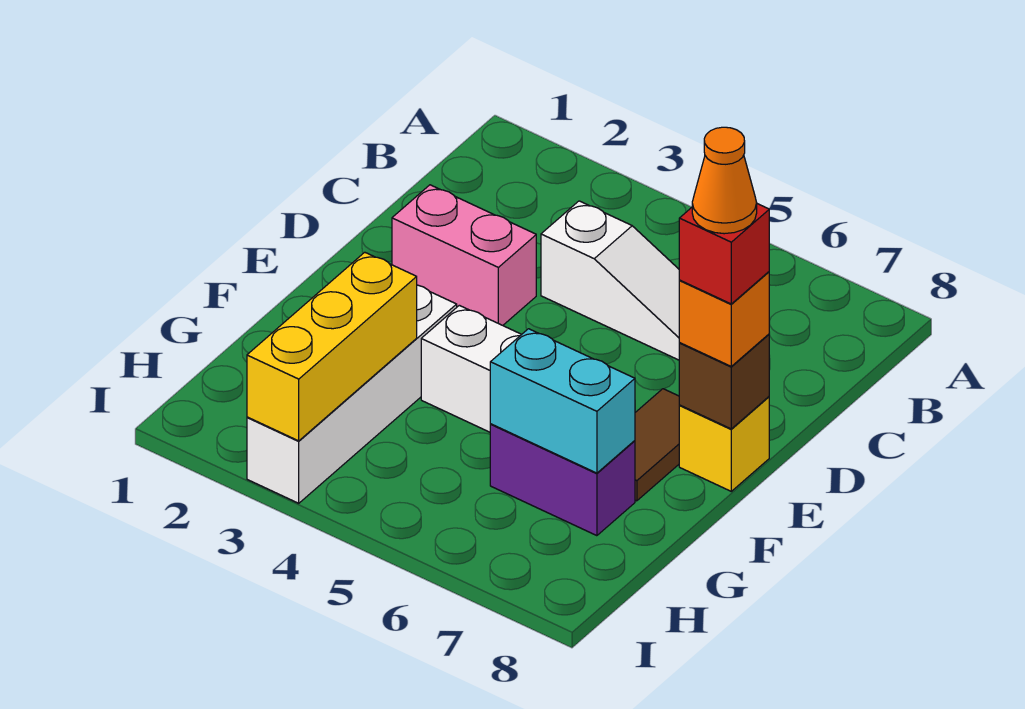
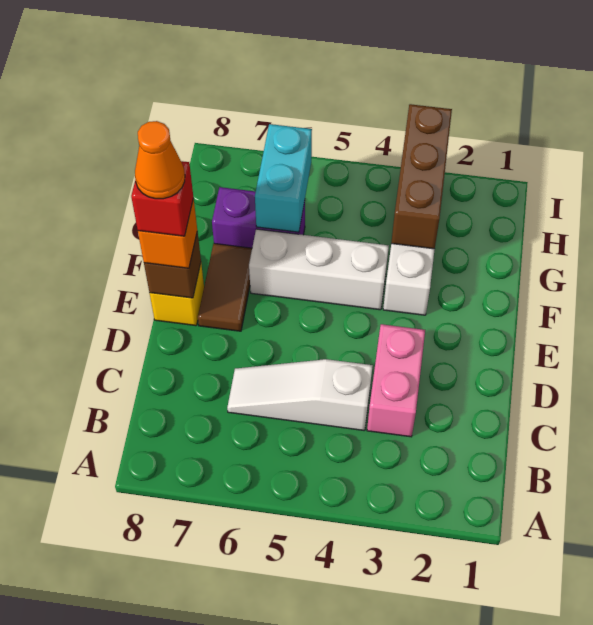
pink brick D2:D3 level 1 -> pink brick C3:D3 level 1
yellow brick G3:I3 level 2 -> brown brick G3:I3 level 2
cyan brick G6:G7 level 2 -> cyan brick G6:H6 level 2

